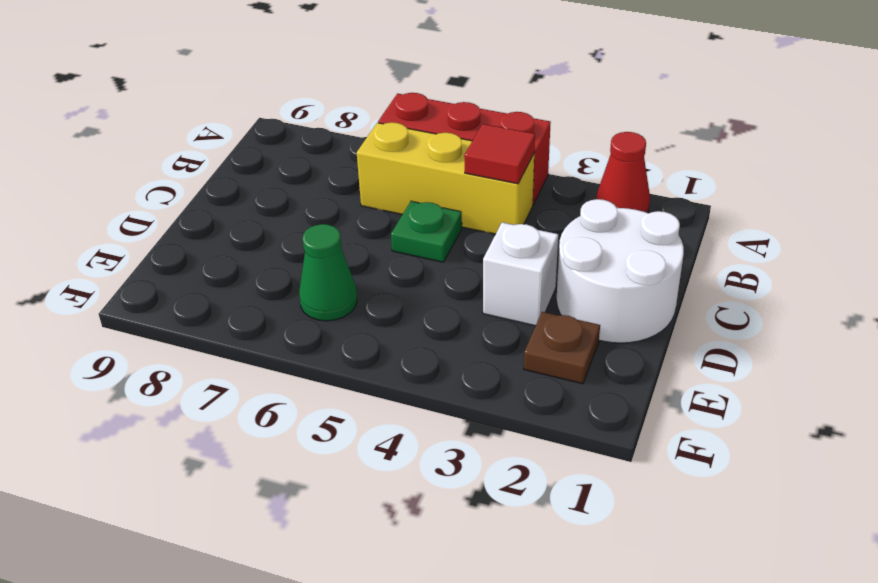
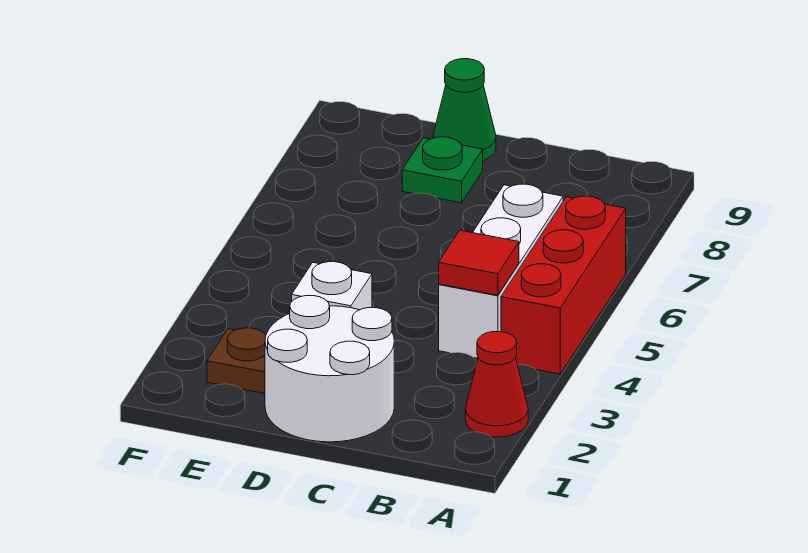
yellow brick B4:B6 level 1 -> white brick B4:B6 level 1
green plate C5 level 1 -> green plate D8 level 1
green cone E6 level 1 -> green cone D9 level 1

